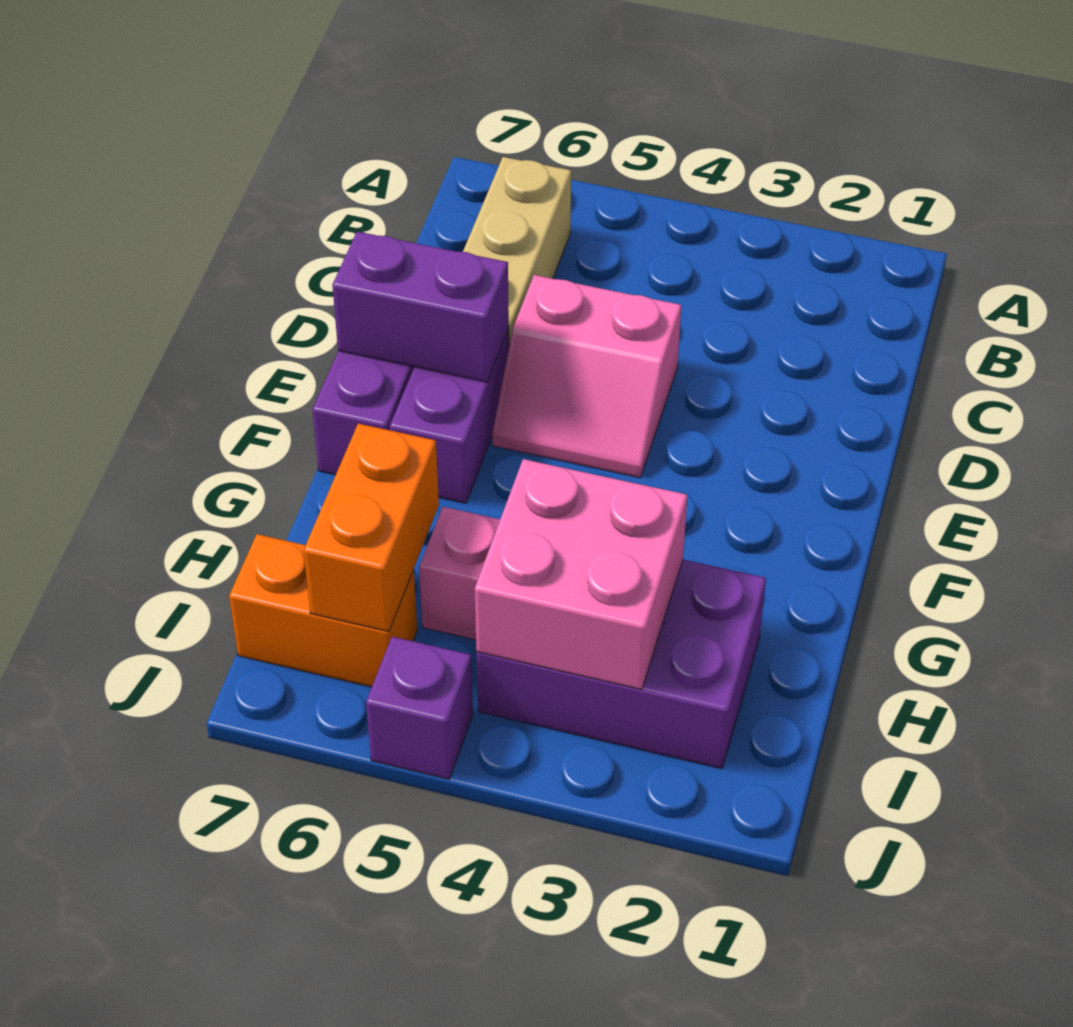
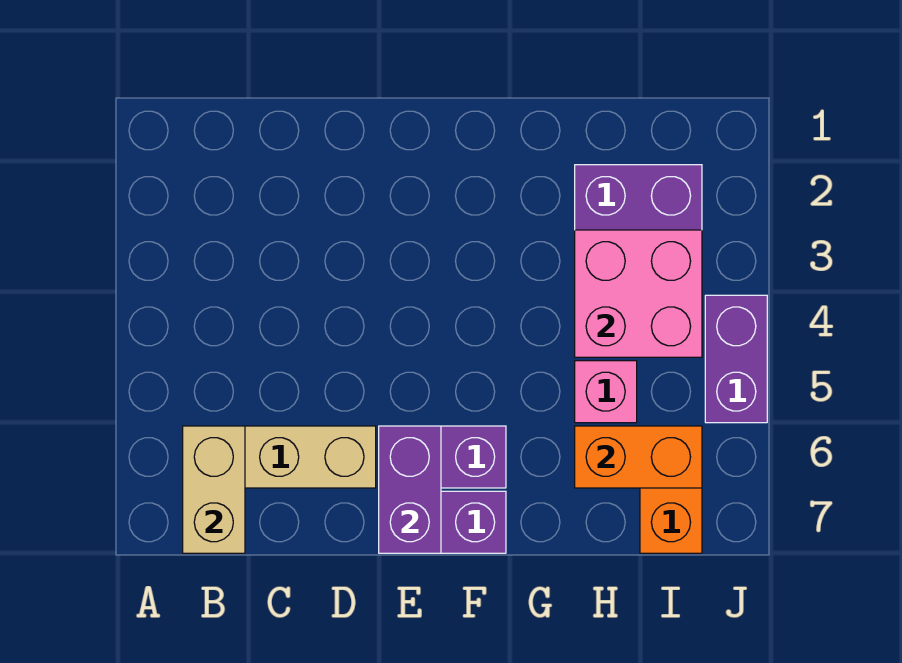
none -> tan brick B6:B7 level 2
pink slope D4:E5 level 1 top D -> none
purple brick J5 level 1 -> purple brick J4:J5 level 1

